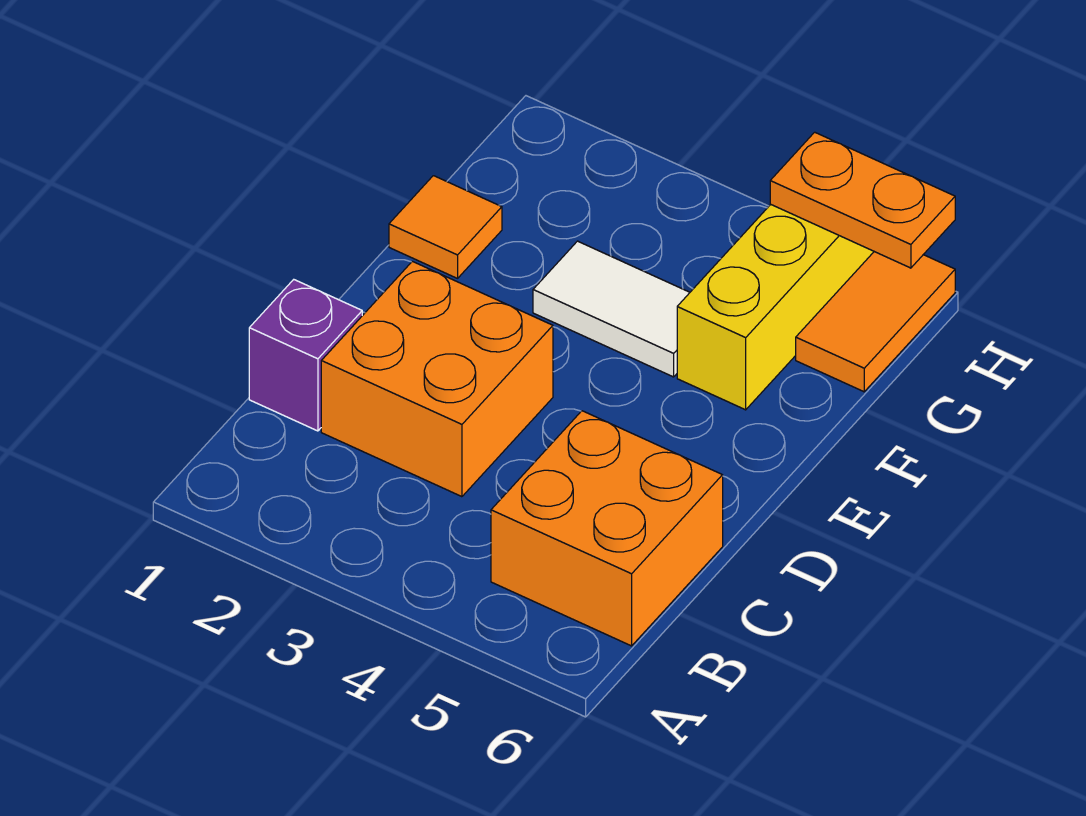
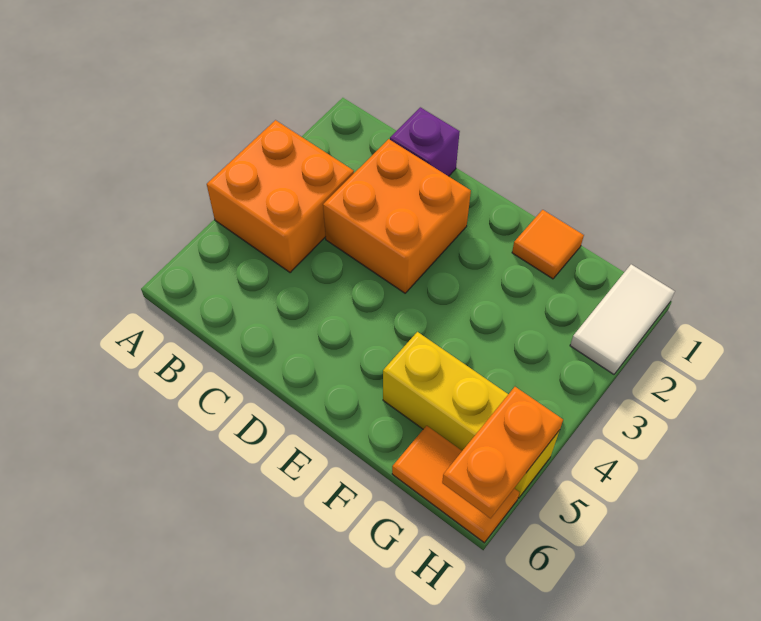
orange brick B5:C6 level 1 -> orange brick A3:B4 level 1
white tile F3:F4 level 1 -> white tile H1:H2 level 1

